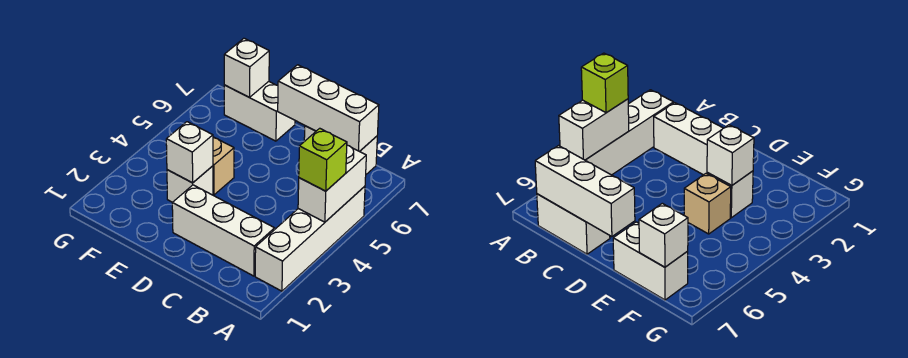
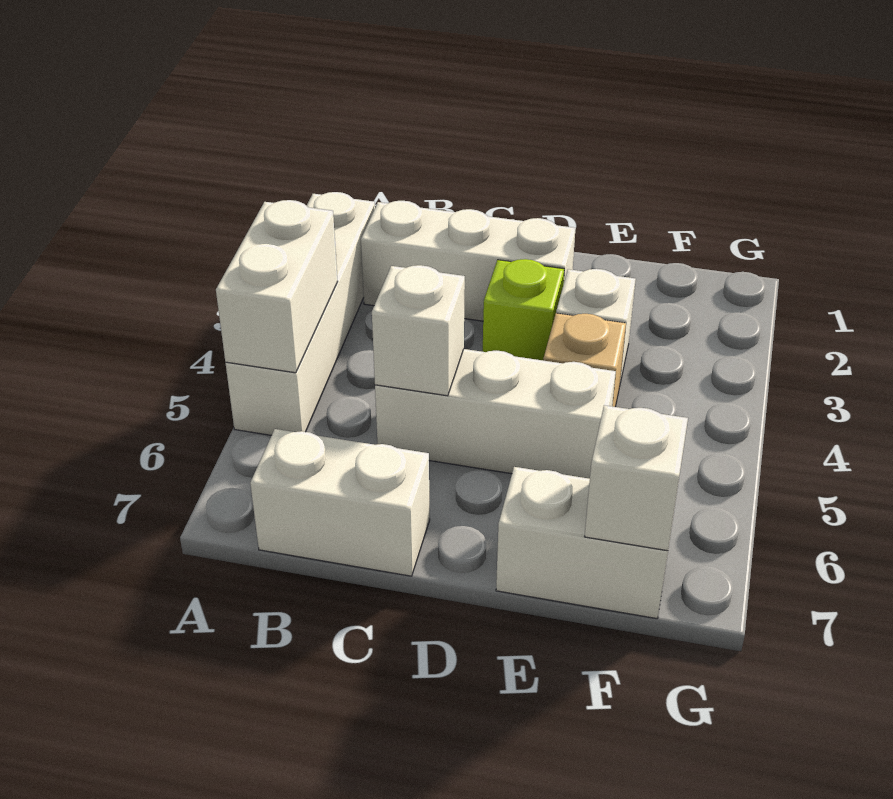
lime brick A4 level 3 -> lime brick D3 level 1
white brick B7:D7 level 2 -> white brick C5:E5 level 1
white brick E3 level 2 -> white brick C5 level 2

